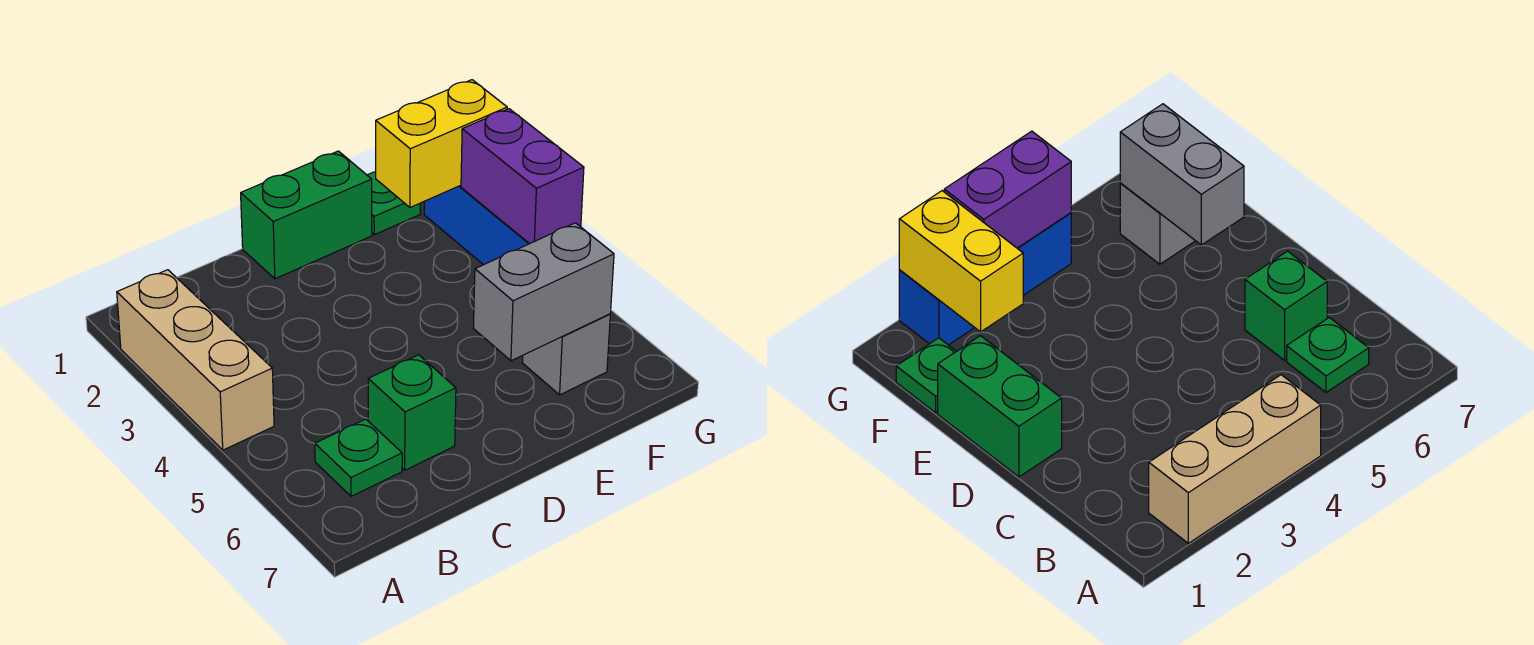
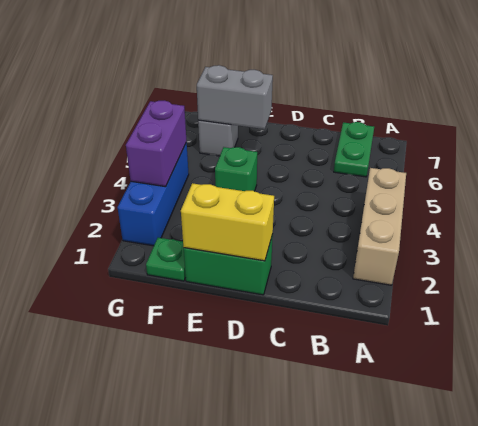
green plate B6 level 1 -> green plate B6:B7 level 1
green brick C6 level 1 -> green brick E4 level 1
yellow brick F2:G2 level 2 -> yellow brick D1:E1 level 2

